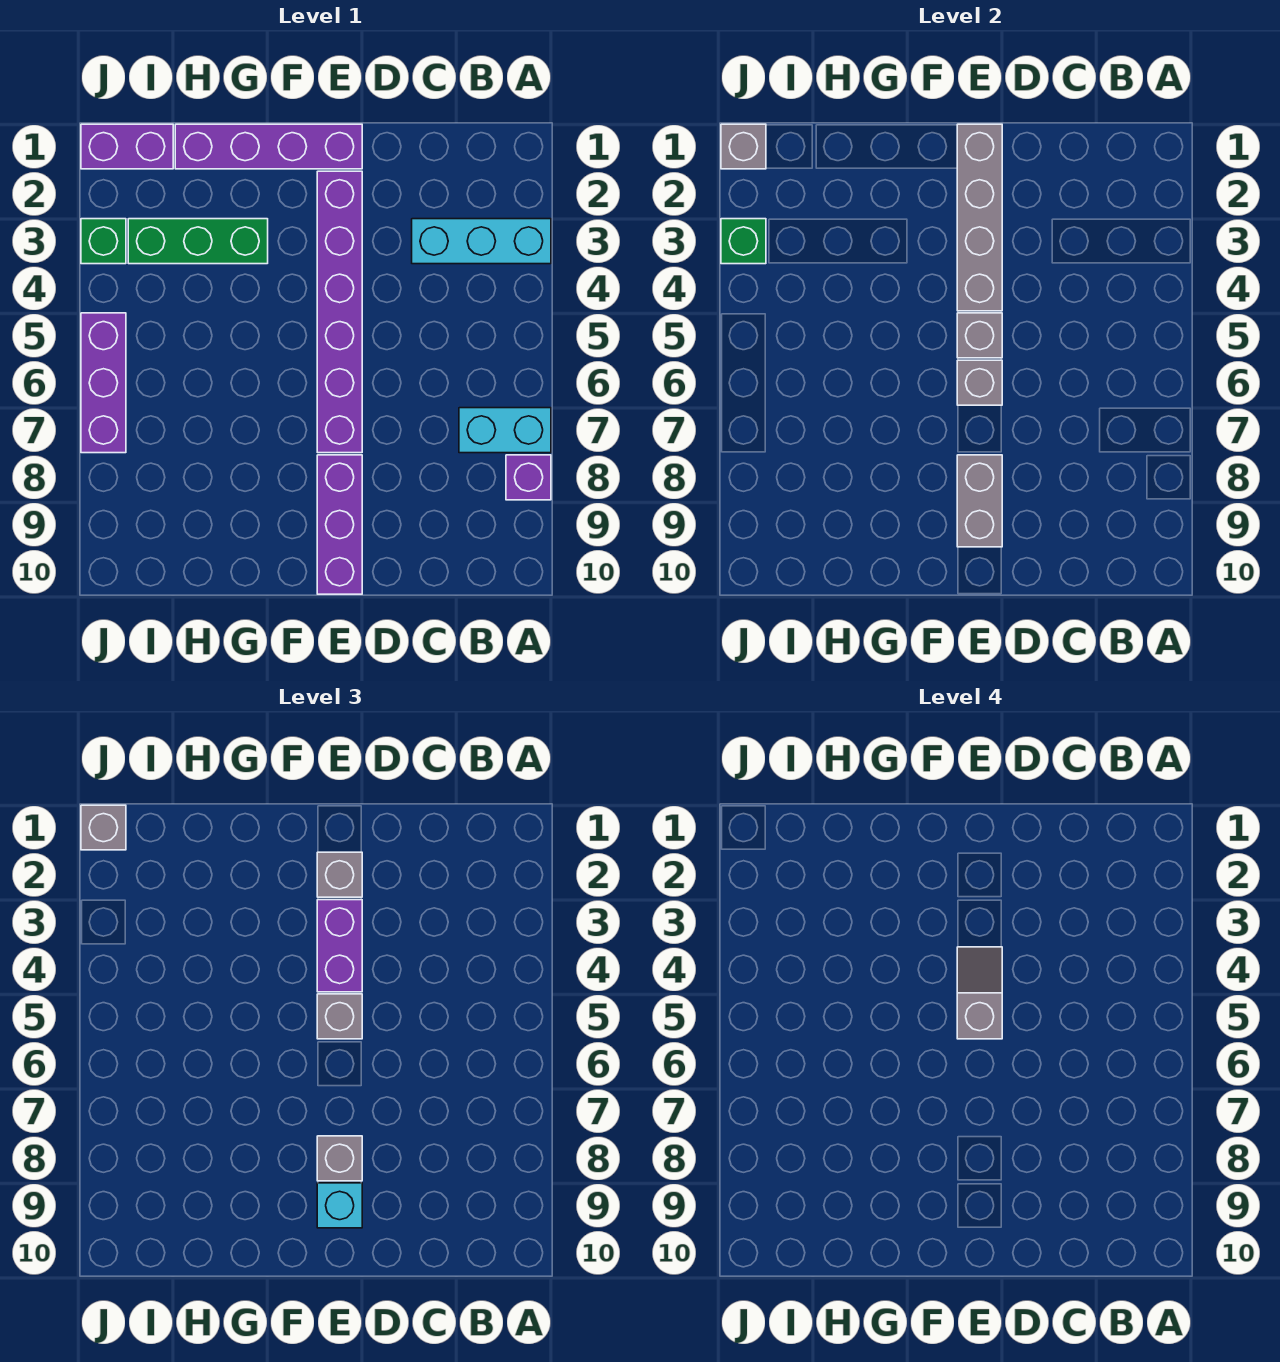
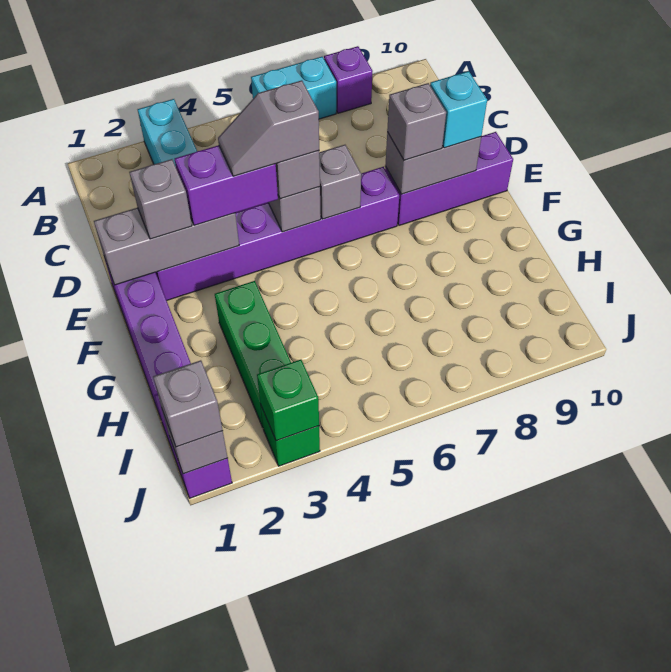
cyan brick A7:B7 level 1 -> cyan brick A6:A7 level 1
grey brick E1:E4 level 2 -> grey brick E1:E3 level 2
purple brick J5:J7 level 1 -> none

